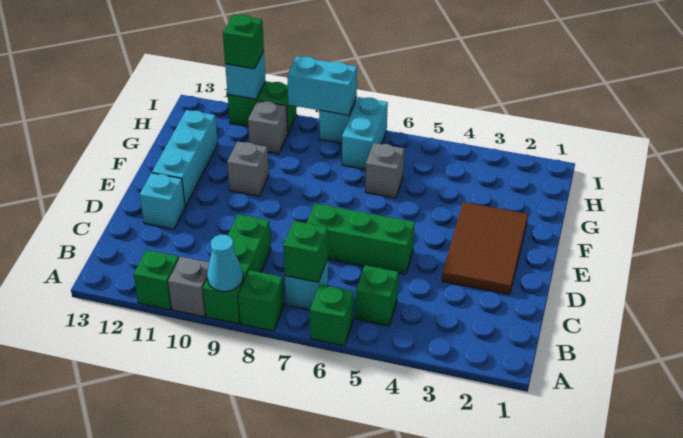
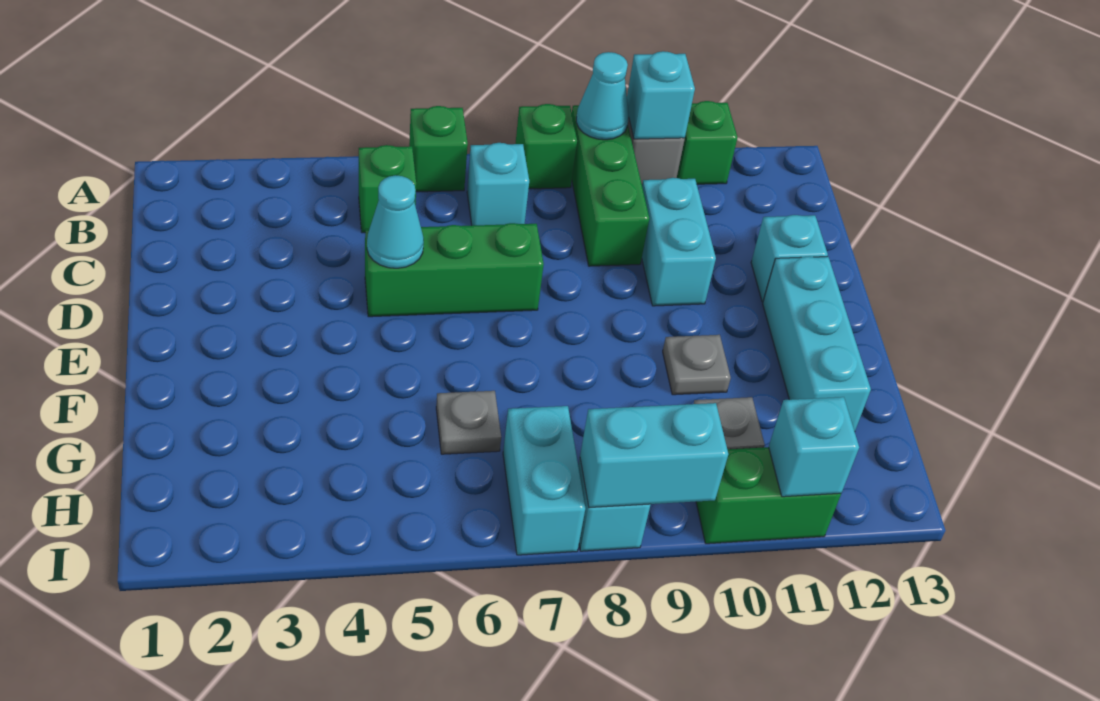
none -> cyan brick A10 level 2
green brick B7 level 2 -> none
none -> cyan brick C10:D10 level 1
brown tile D2:F3 level 1 -> none
none -> cyan cone D5 level 2
grey brick F10 level 1 -> grey plate F10 level 1
grey brick G6 level 1 -> grey plate G6 level 1
green brick I11 level 3 -> none

